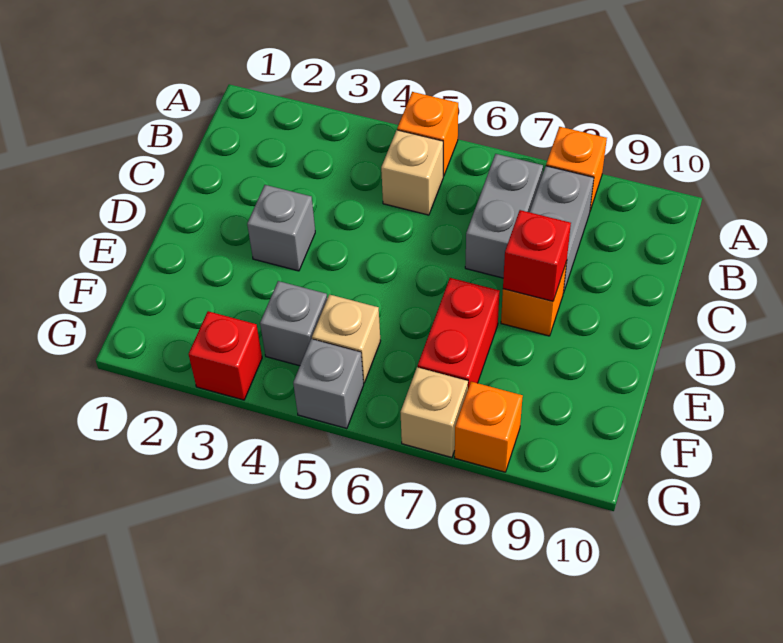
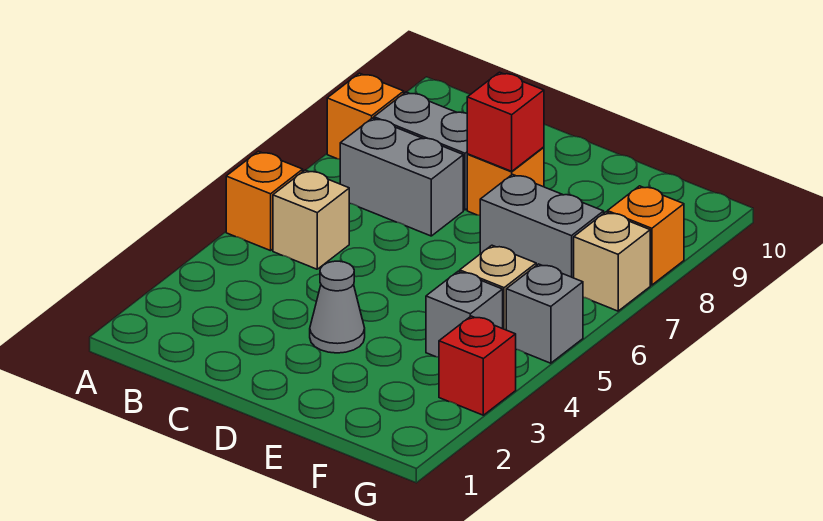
grey brick D3 level 1 -> grey cone D3 level 1
red brick E7:F7 level 1 -> grey brick E7:F7 level 1

